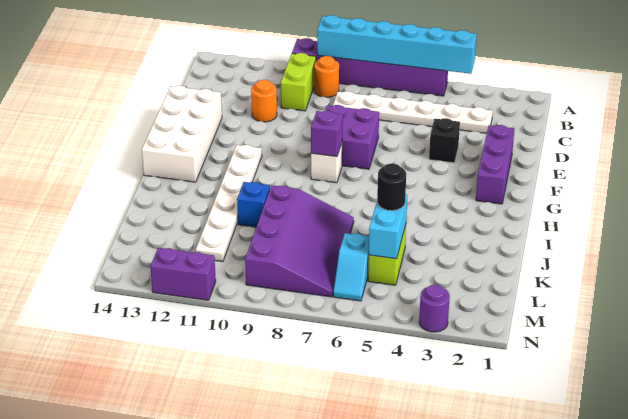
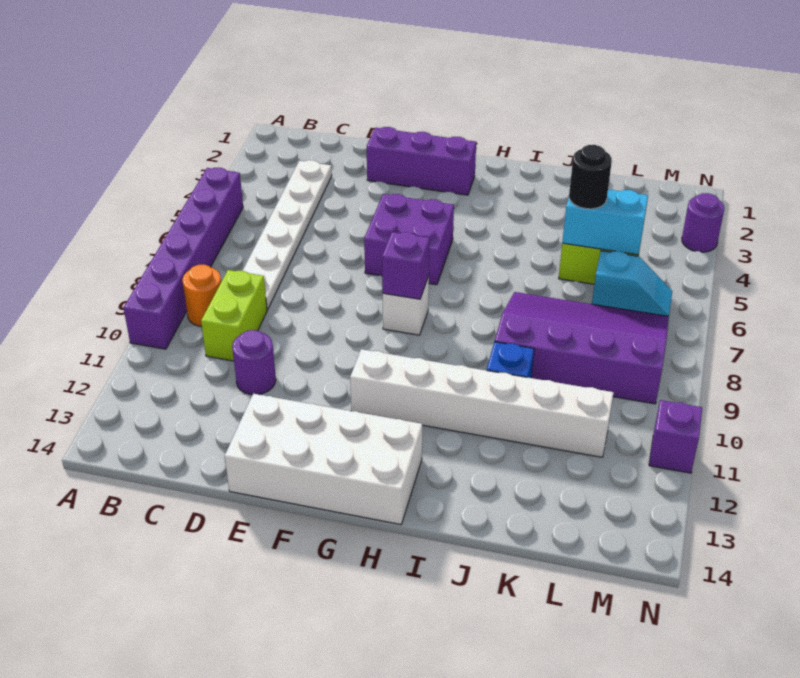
cyan brick A4:A9 level 2 -> none
lime brick B10:C10 level 1 -> lime brick C9:C10 level 1
orange round brick D11 level 1 -> purple round brick D11 level 1
black brick E4 level 1 -> none
purple brick E7:F8 level 1 -> purple brick F5:G6 level 1
white plate G11:L11 level 1 -> white brick G11:L11 level 1
purple brick N11:N12 level 1 -> purple brick N11 level 1

